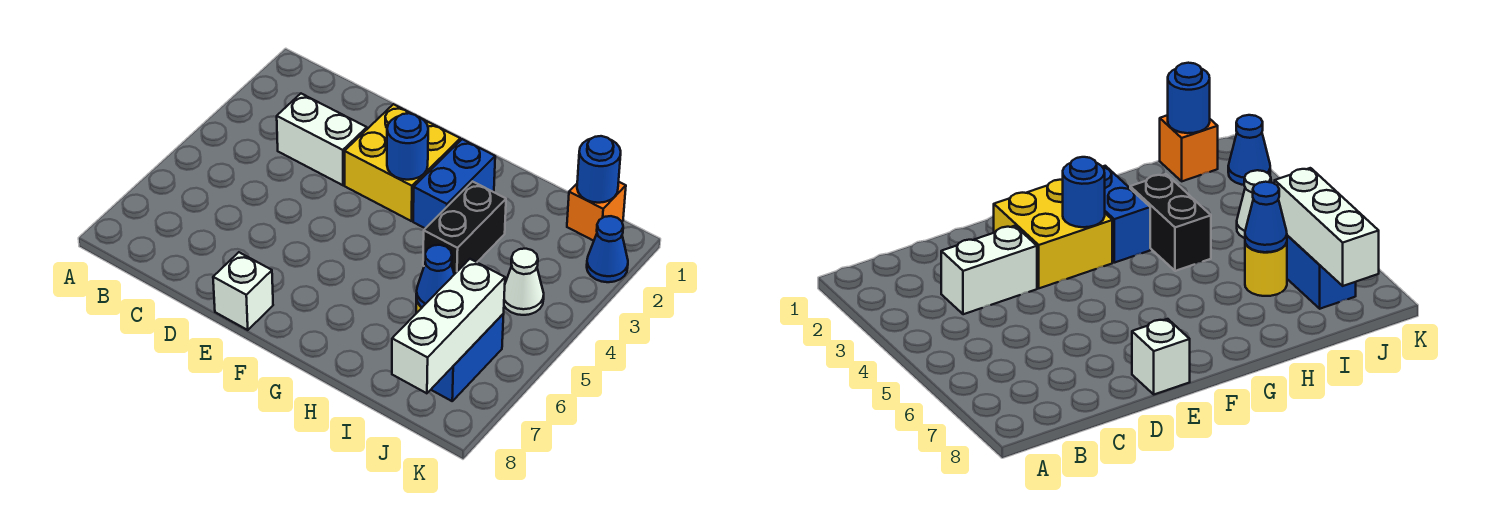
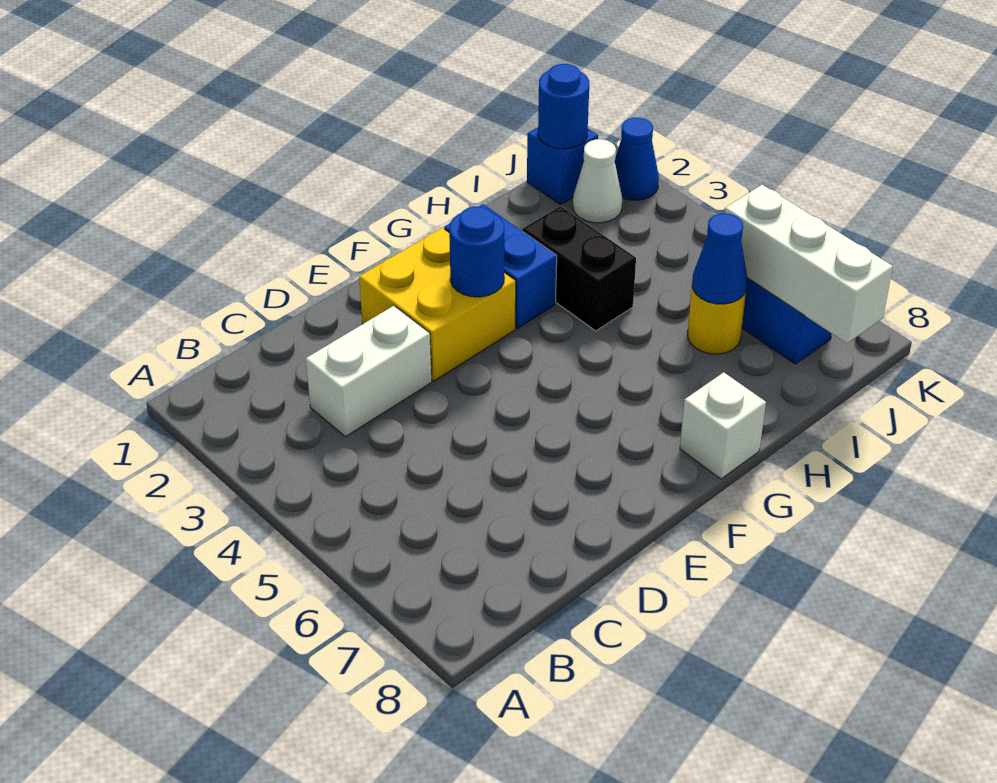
white brick E8 level 1 -> white brick G8 level 1
orange brick J1 level 1 -> blue brick J1 level 1
white cone J4 level 1 -> white cone J2 level 1

